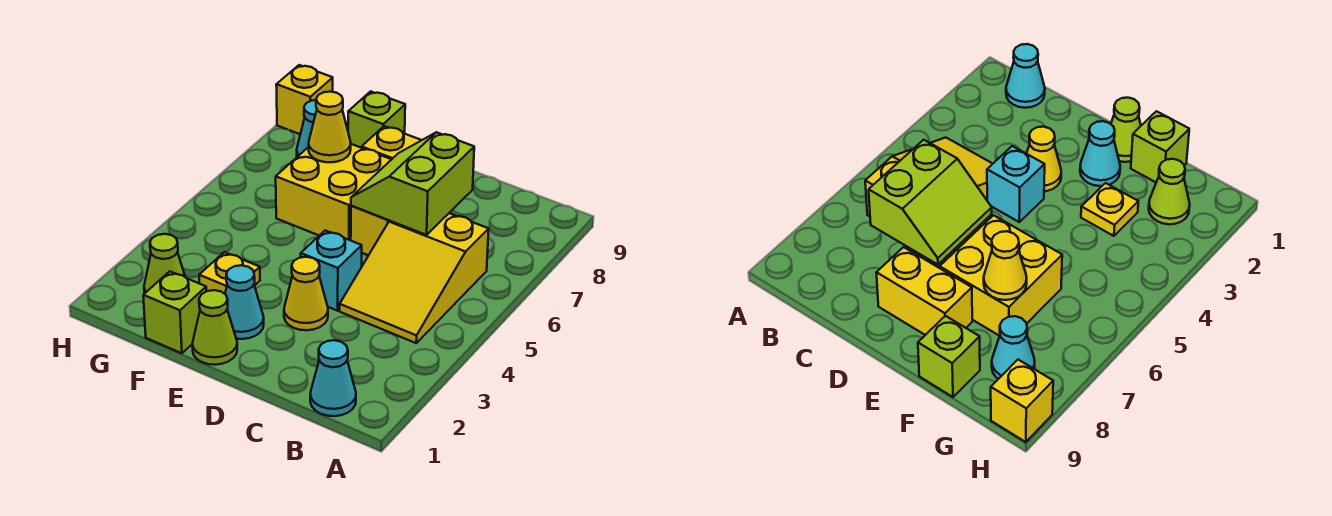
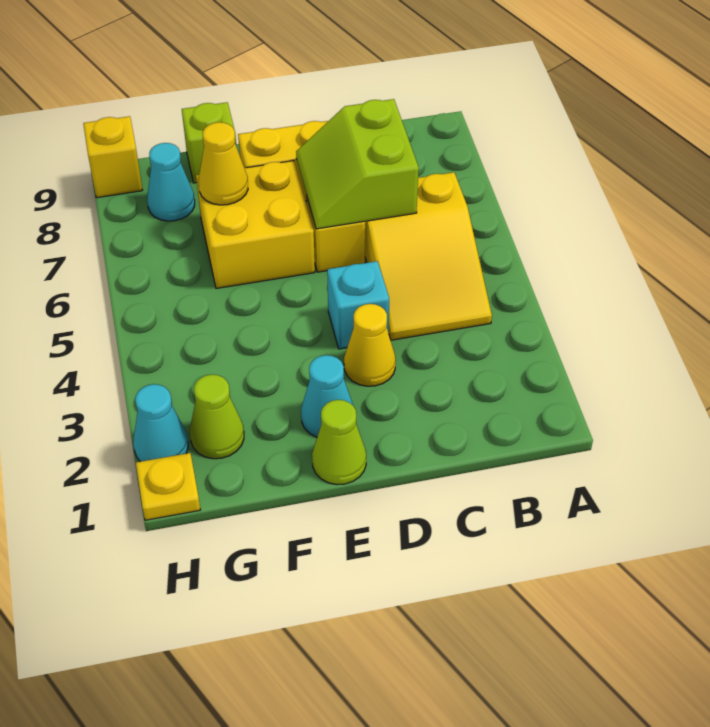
cyan cone B1 level 1 -> cyan cone H2 level 1
lime brick F1 level 1 -> none
yellow plate F3 level 1 -> yellow plate H1 level 1

